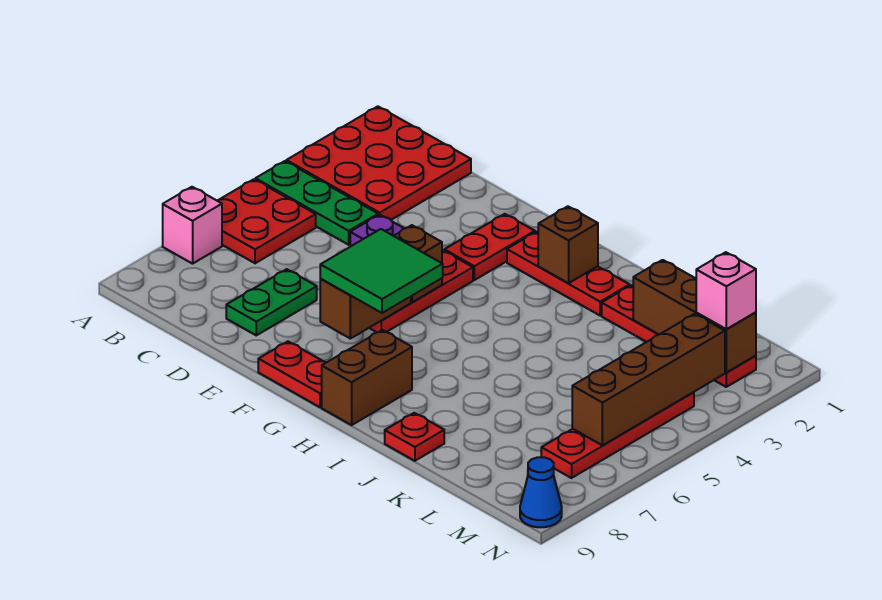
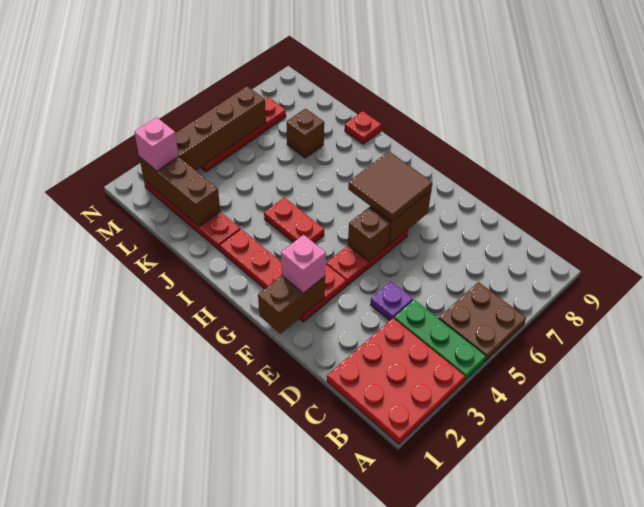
red plate A5:B6 level 1 -> brown plate A5:B6 level 1
pink brick A7 level 1 -> pink brick F2 level 3
green plate D7:D8 level 1 -> none
green tile F6:G7 level 3 -> brown tile F6:G7 level 3
red plate F9:G9 level 1 -> red plate H4:I4 level 1
brown brick H2 level 2 -> brown brick K7 level 1
brown brick H8:H9 level 1 -> brown brick F1:F2 level 2
blue cone N9 level 1 -> none

